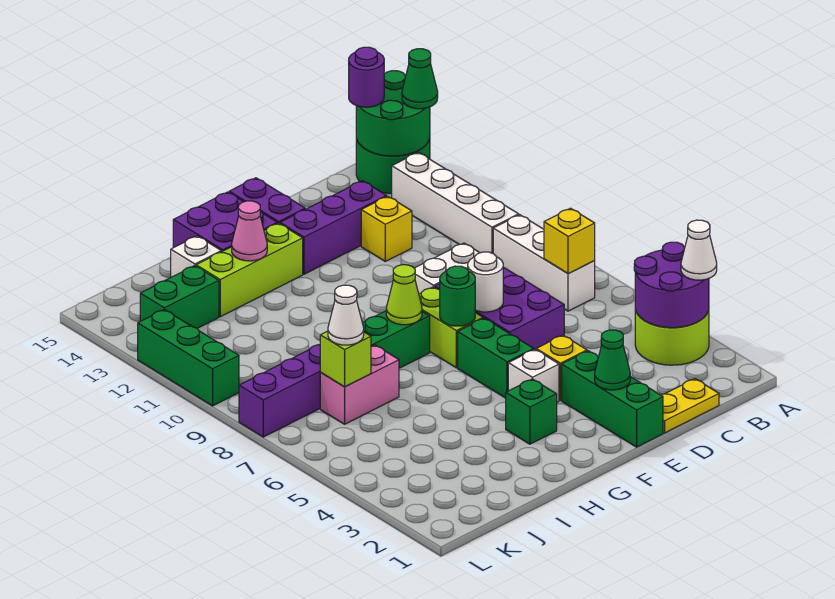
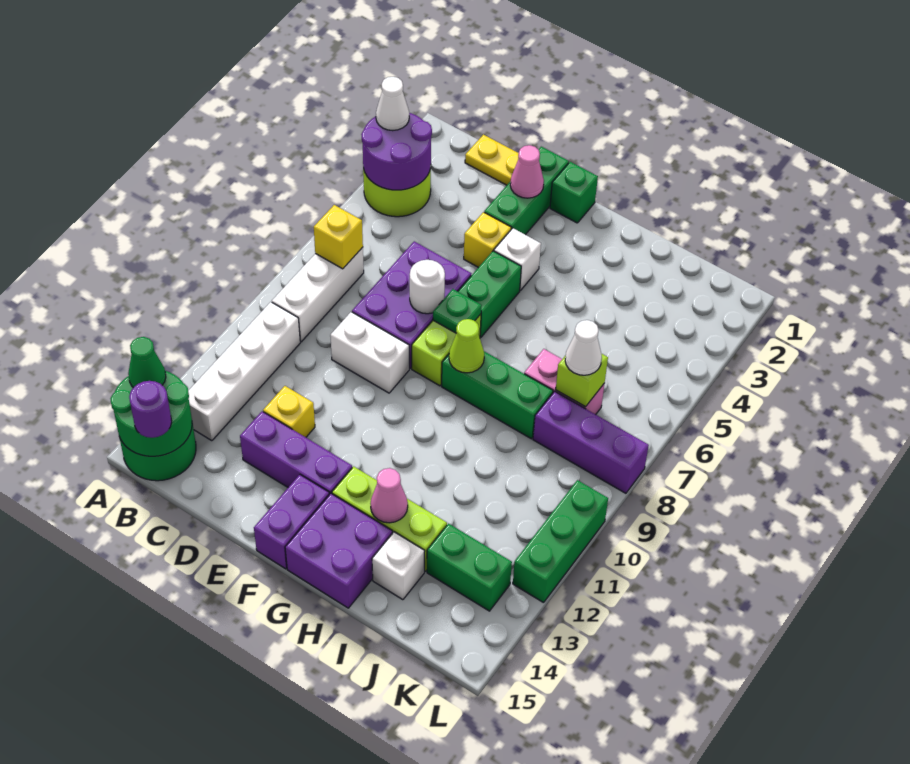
green cone E2 level 2 -> pink cone E2 level 2
green round brick F7 level 2 -> green plate F7 level 2
green brick G3 level 1 -> green brick F1 level 1

